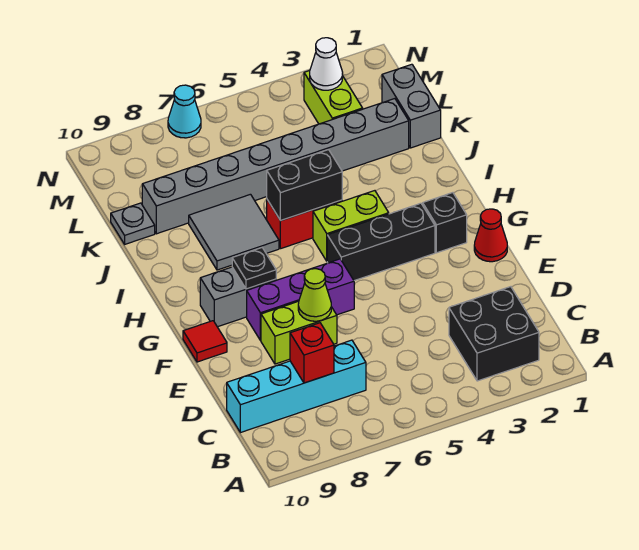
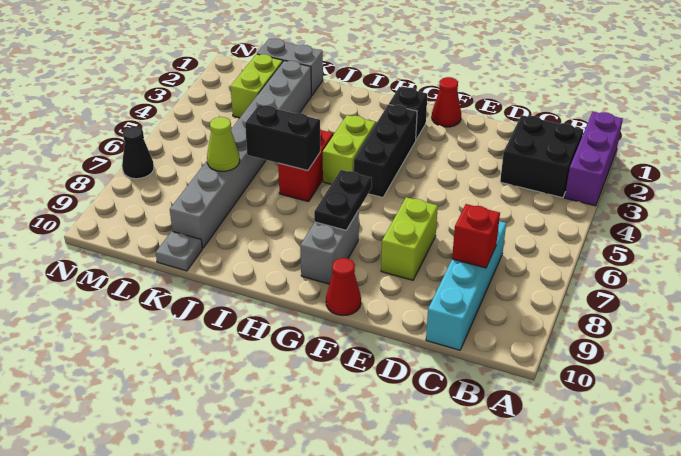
lime cone E7 level 2 -> lime cone K7 level 2
purple brick F6:F8 level 1 -> purple brick A1:A3 level 1
red tile F10 level 1 -> red cone F10 level 1
black plate G8 level 2 -> black plate G7:G8 level 2
black brick I5:I6 level 2 -> black brick I6:J6 level 2
grey tile I7:J8 level 1 -> none
lime brick L3:M3 level 1 -> lime brick L2:L3 level 1
white cone M3 level 2 -> none
cyan cone N7 level 1 -> black cone N7 level 1

